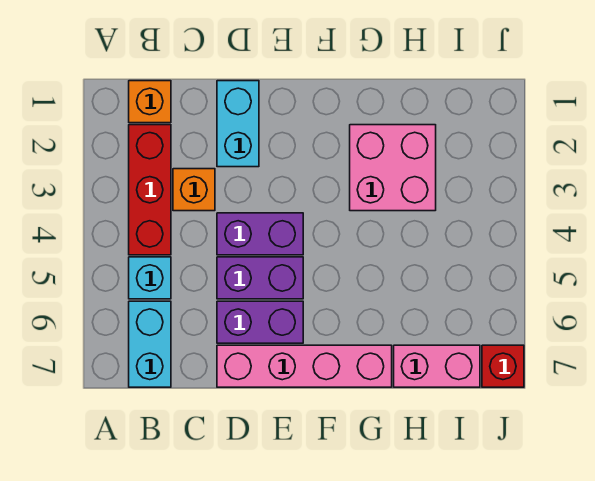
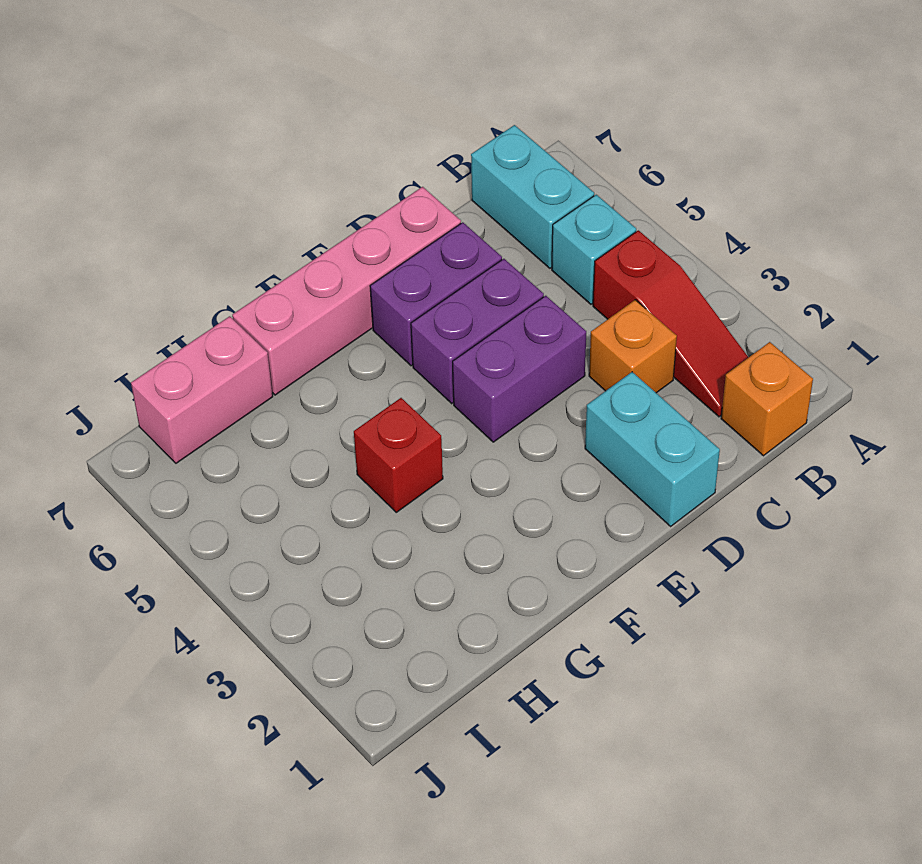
red brick B2:B4 level 1 -> red slope B2:B4 level 1 top 4
pink brick G2:H3 level 1 -> none
red brick J7 level 1 -> red brick G4 level 1

